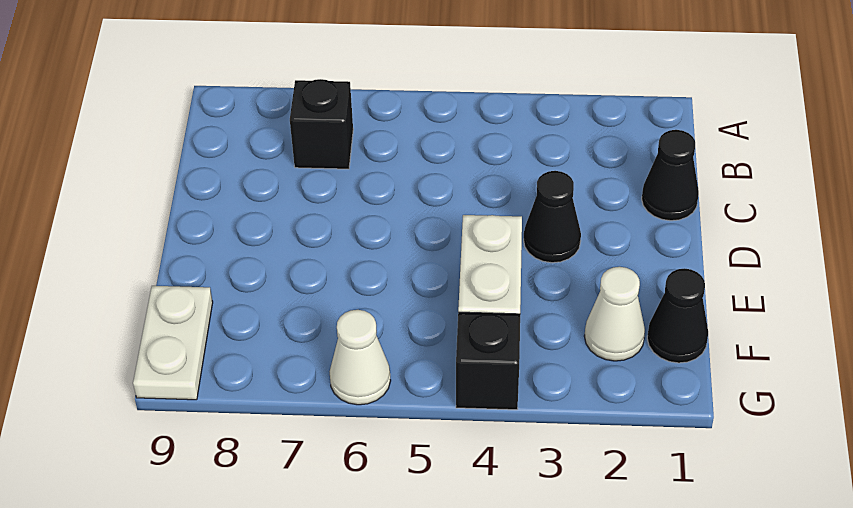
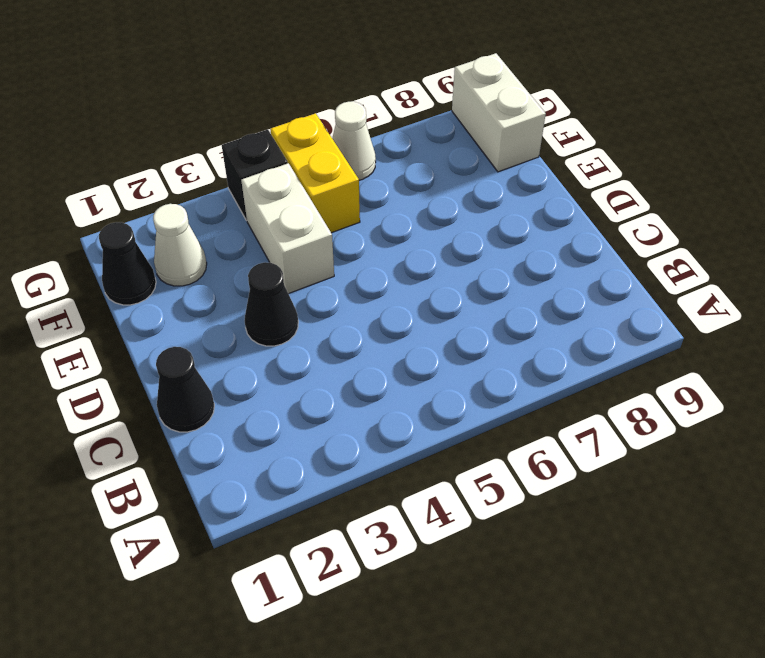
black brick B7 level 1 -> none
none -> yellow brick F5:G5 level 1
white plate F9:G9 level 1 -> white brick F9:G9 level 1

